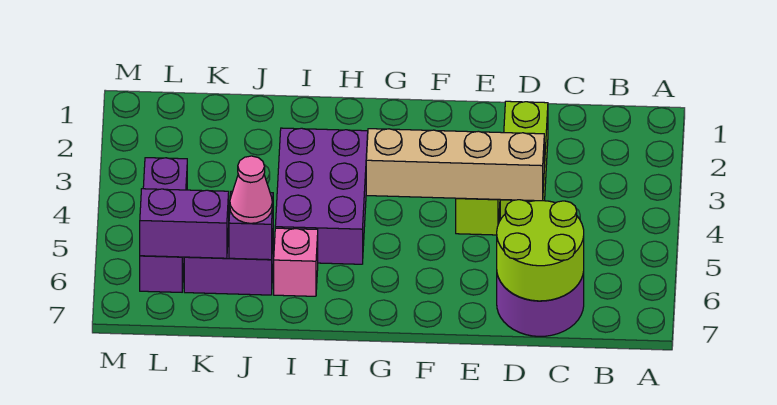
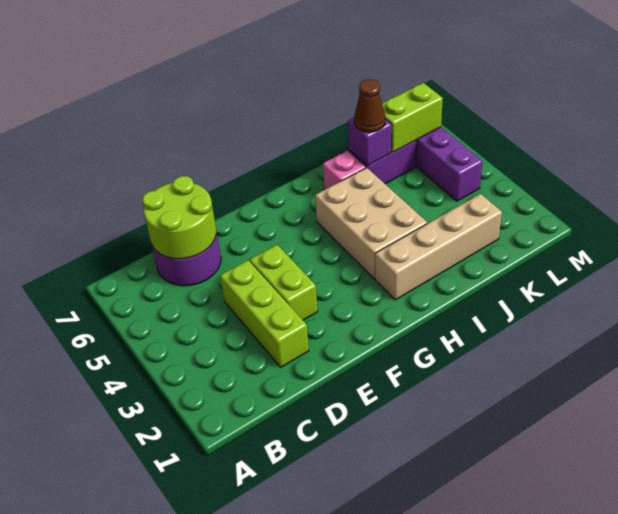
tan brick D4:G4 level 2 -> tan brick H2:K2 level 1
purple brick H3:I5 level 1 -> tan brick H3:I5 level 1
pink cone J6 level 3 -> brown cone J6 level 3
purple brick K6:L6 level 2 -> lime brick K6:L6 level 2

